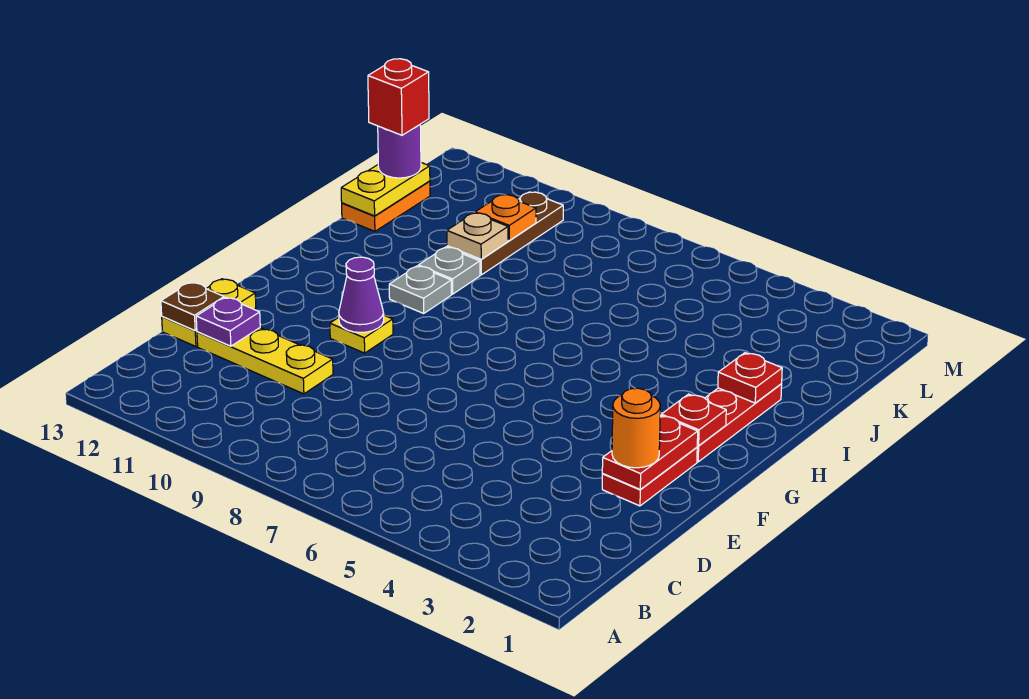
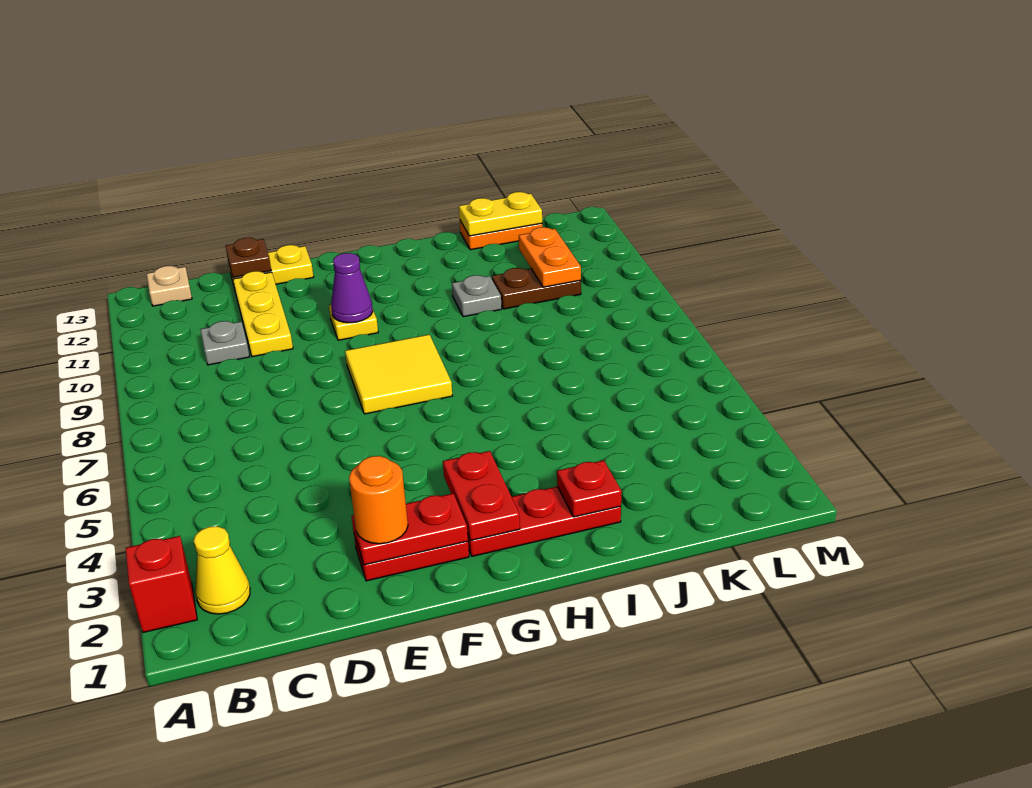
none -> yellow cone B2 level 1
purple plate D12 level 2 -> none
none -> yellow tile F7:G8 level 1
red plate G2 level 2 -> red plate G2:G3 level 2
grey plate H10 level 1 -> grey plate C10 level 1
brown plate J10:L10 level 1 -> brown plate J10:K10 level 1
tan plate J10 level 2 -> tan plate B13 level 1
orange plate K10 level 2 -> orange plate K10:K11 level 2
purple round brick K13 level 3 -> none
red brick K13 level 4 -> red brick A2 level 1

